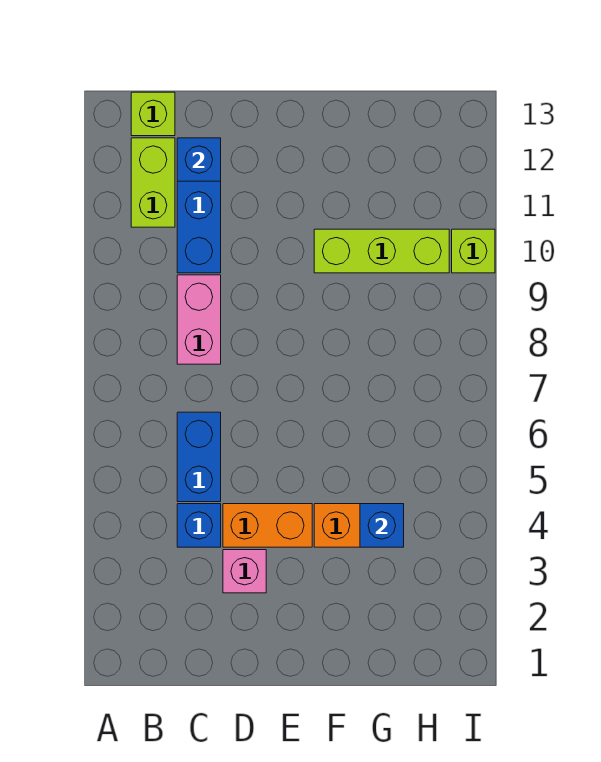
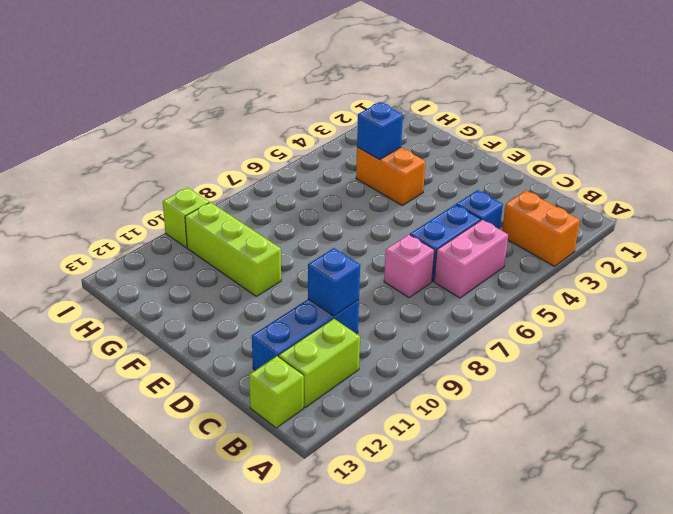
pink brick C8:C9 level 1 -> pink brick B5:B6 level 1
blue brick C12 level 2 -> blue brick C10 level 2
pink brick D3 level 1 -> pink brick C7 level 1
orange brick D4:E4 level 1 -> orange brick A3:B3 level 1

